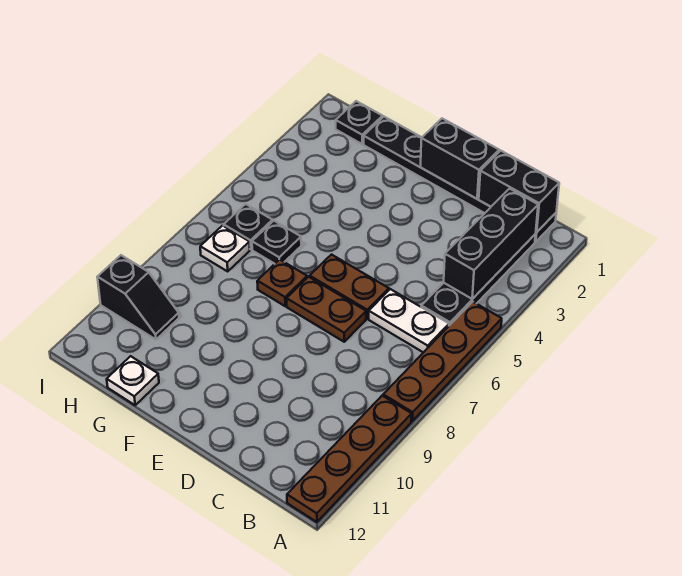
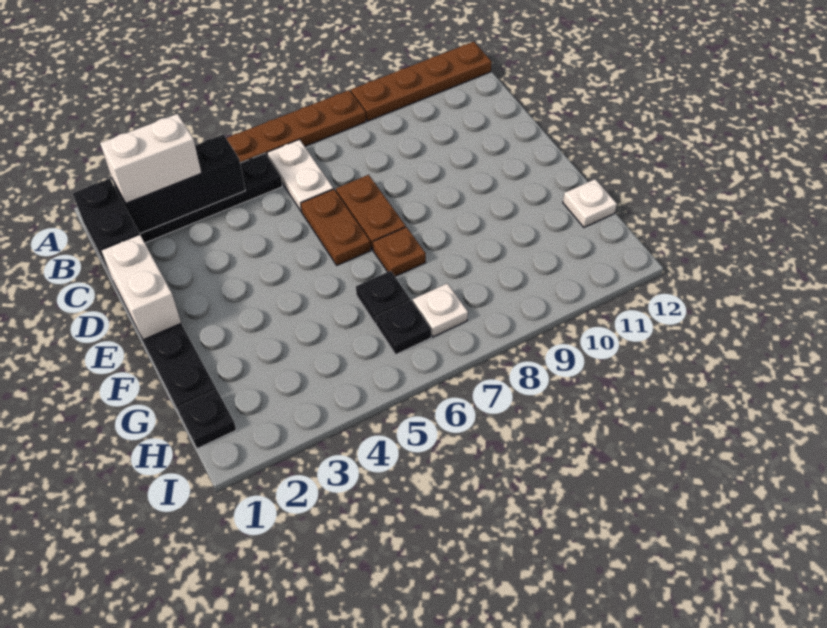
none -> white brick B2:B3 level 3
black brick D1:E1 level 2 -> white brick D1:E1 level 2
black slope H10:I10 level 1 top I -> none

